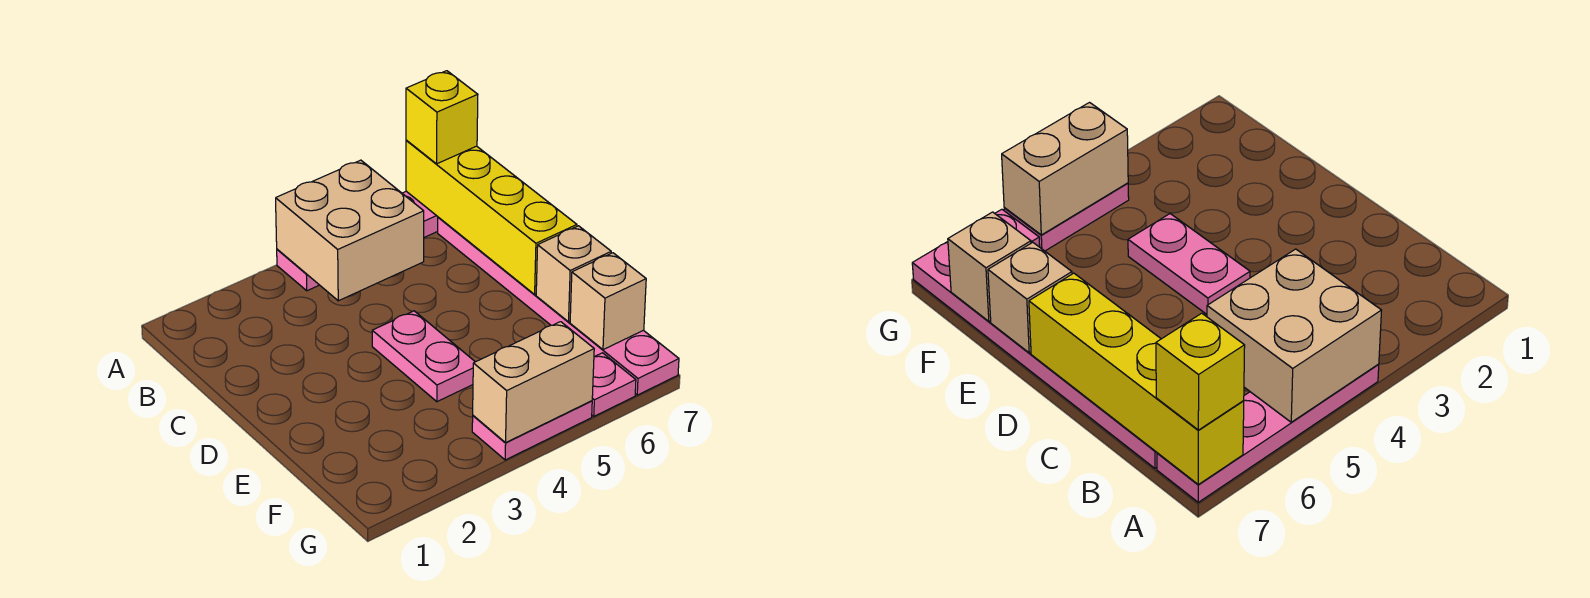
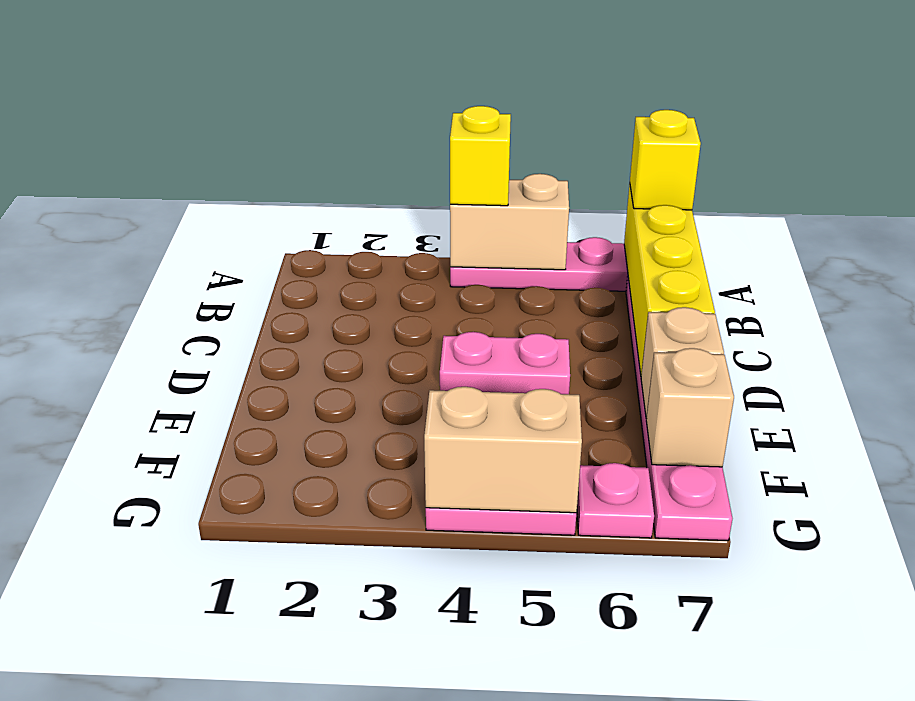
tan brick A4:B5 level 2 -> tan brick A4:A5 level 2
none -> yellow brick A4 level 3
pink plate D4:E4 level 1 -> pink plate D4:D5 level 1

